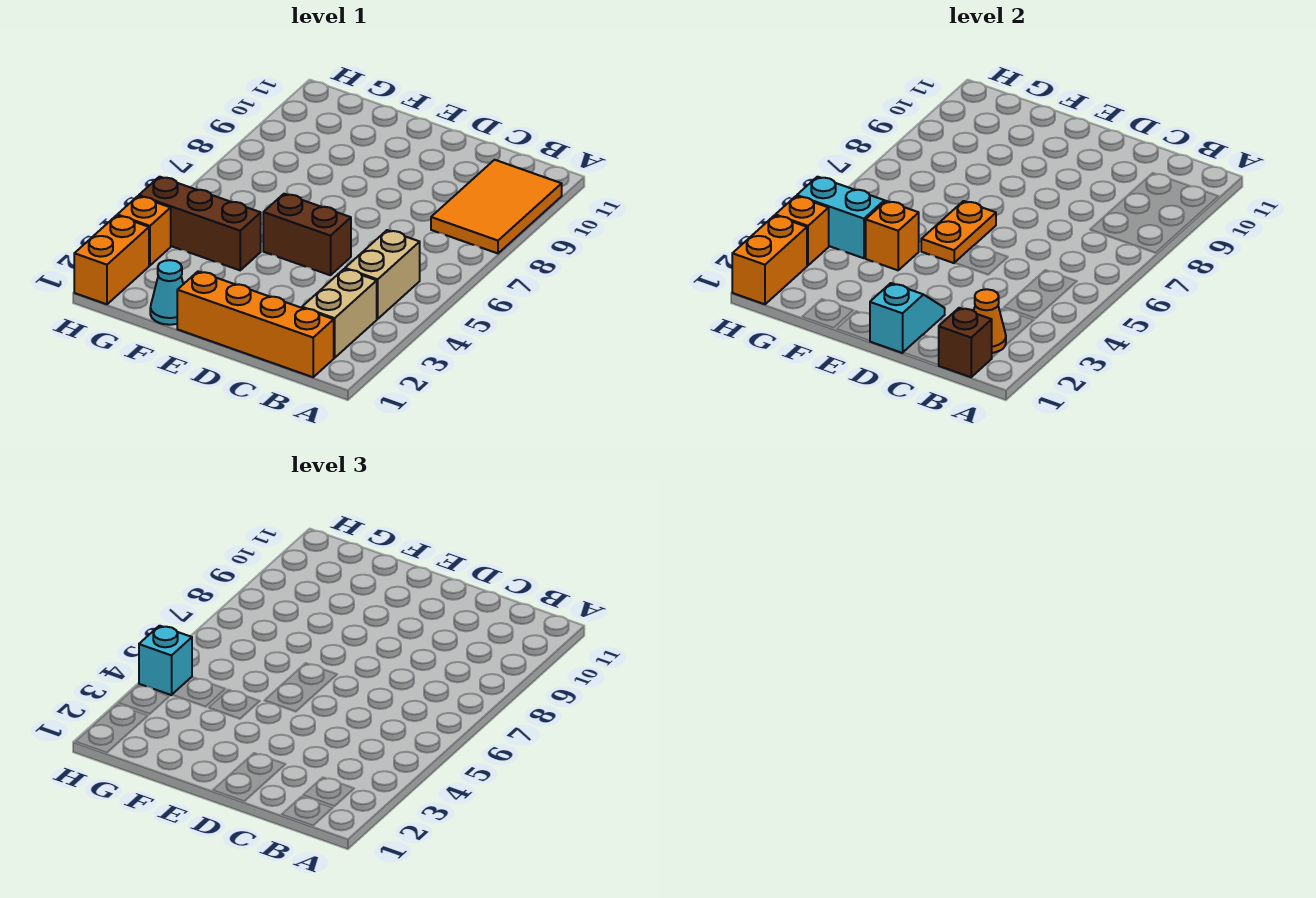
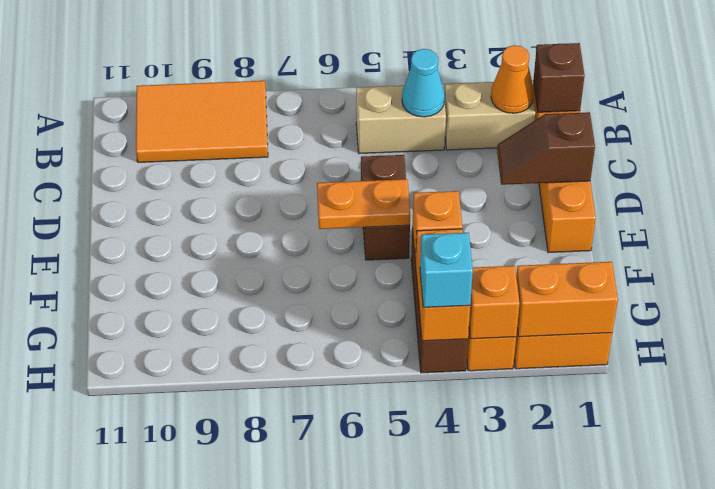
cyan slope D1:D2 level 2 top 1 -> brown slope D1:D2 level 2 top 1
cyan cone F1 level 1 -> cyan cone B4 level 2
cyan brick G4:H4 level 2 -> orange brick G4:H4 level 2

